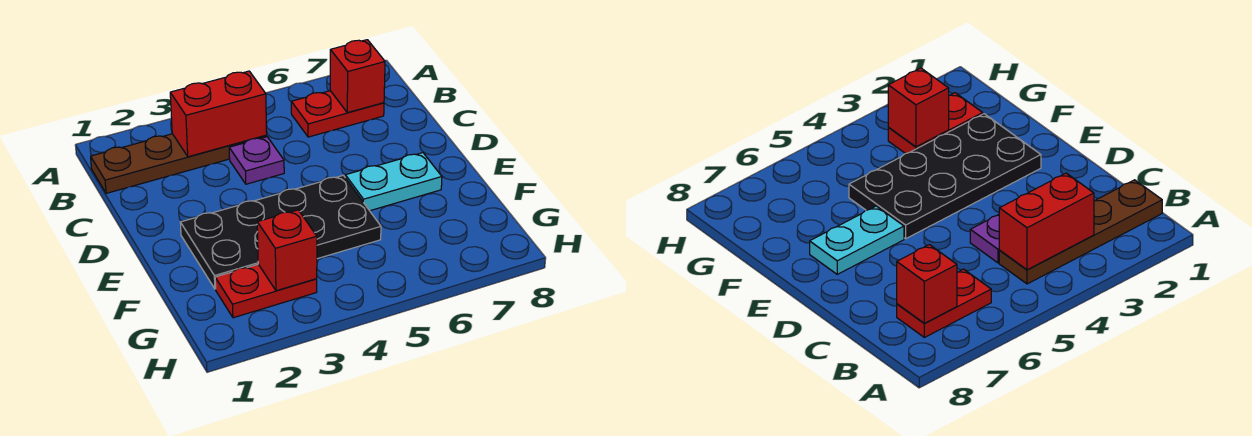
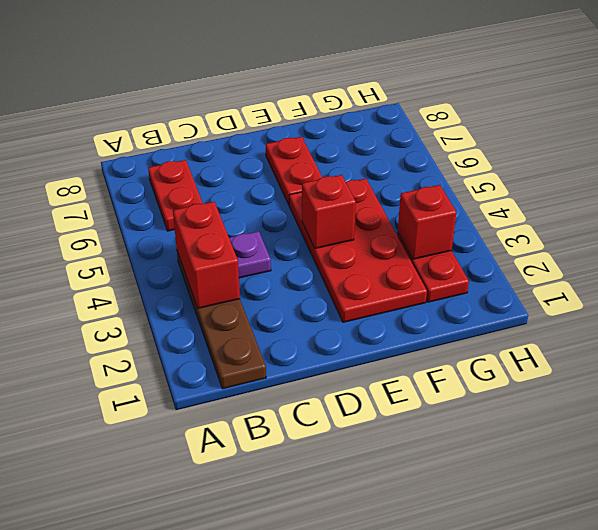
red brick B7 level 2 -> red brick E4 level 2
black plate E2:F5 level 1 -> red plate E2:F5 level 1
cyan plate E6:E7 level 1 -> red plate E6:E7 level 1

